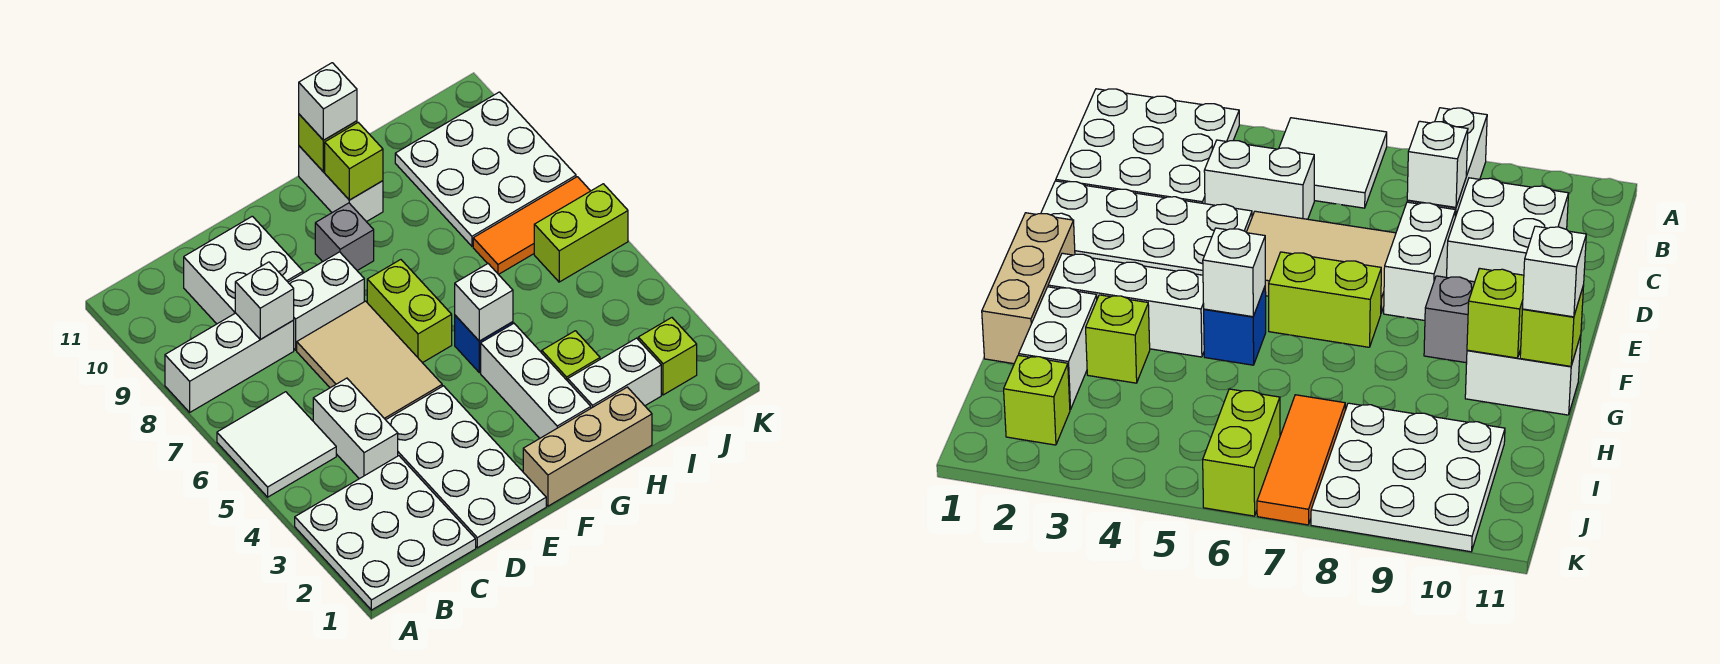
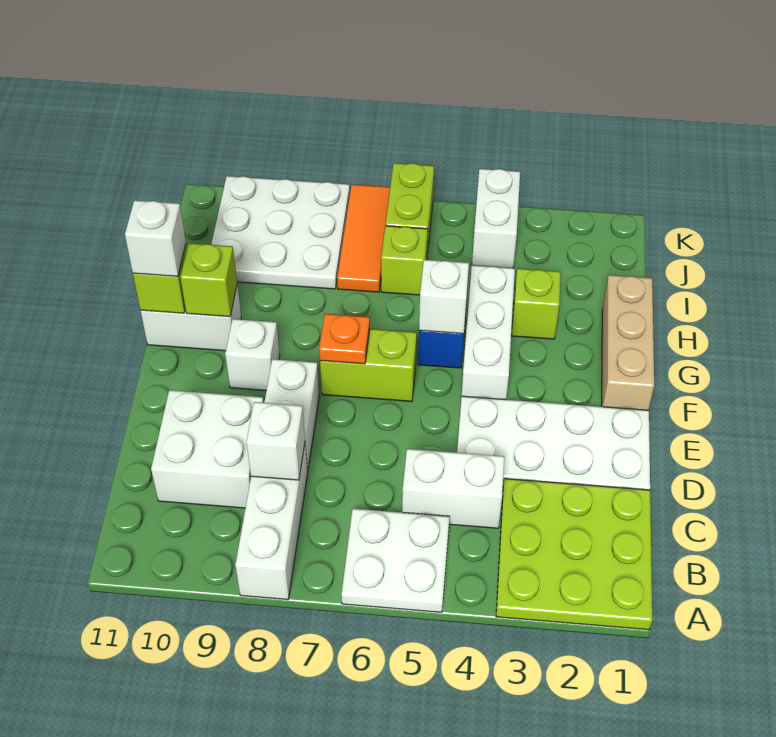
white plate A1:C3 level 1 -> lime plate A1:C3 level 1
white tile A5:B6 level 1 -> white plate A5:B6 level 1
tan tile D5:E7 level 1 -> none
none -> orange plate F7 level 2
grey brick F9 level 1 -> white brick F9 level 1
white brick G2:G4 level 1 -> white brick F4:H4 level 1
white brick H2:I2 level 1 -> white brick J4:K4 level 1
lime brick J2 level 1 -> lime brick I6 level 1

